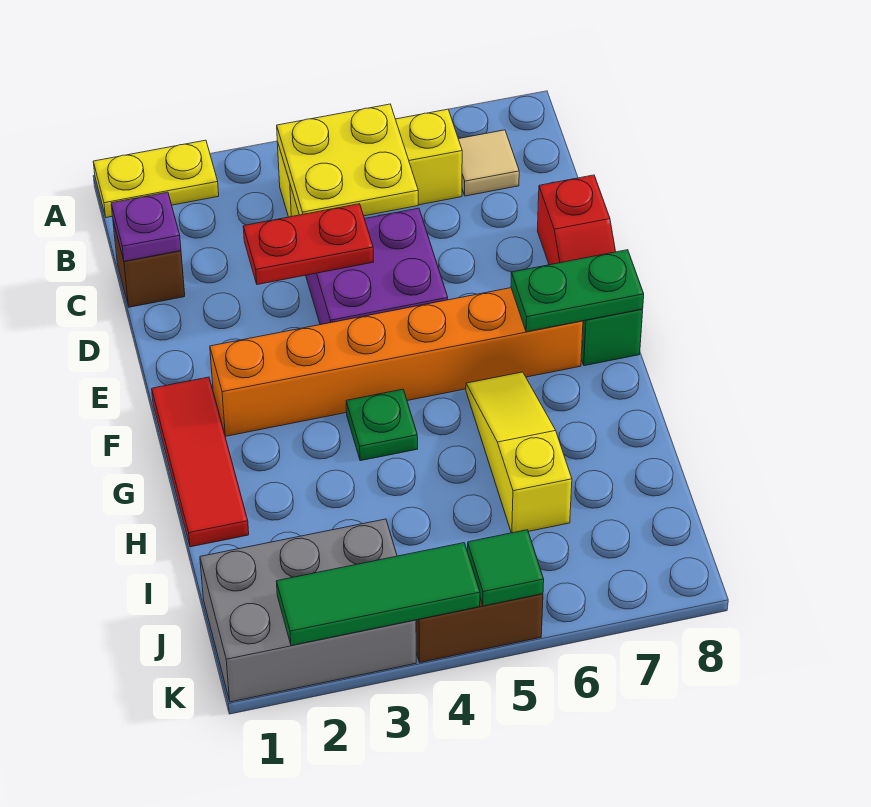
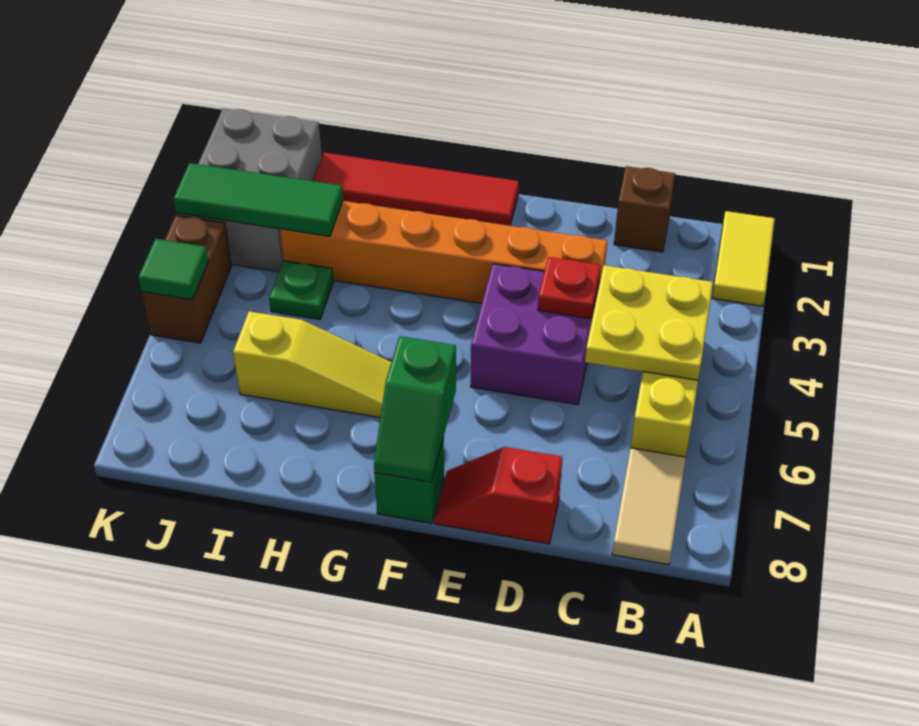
yellow plate A1:A2 level 1 -> yellow tile A1:A2 level 1
tan tile B7 level 1 -> tan tile B7:B8 level 1
purple plate C1 level 2 -> none
red plate D3:D4 level 2 -> red plate D4 level 2
red tile F1:H1 level 1 -> red tile F1:I1 level 1
orange brick F2:F7 level 1 -> orange brick D3:I3 level 1
green plate F7:F8 level 2 -> green slope F7:F8 level 2 top 7
green plate G4 level 1 -> green plate I4 level 1
green tile K2:K4 level 2 -> green tile I3:K3 level 2

